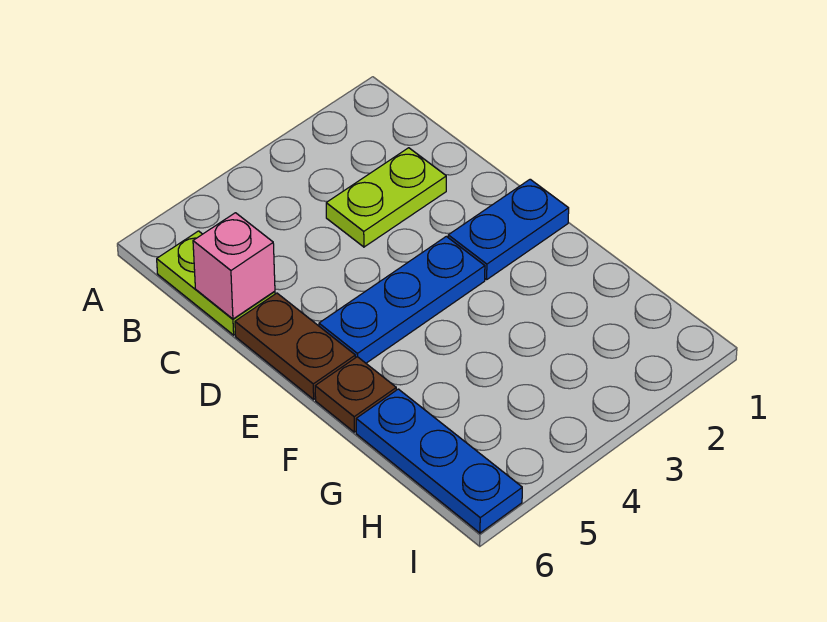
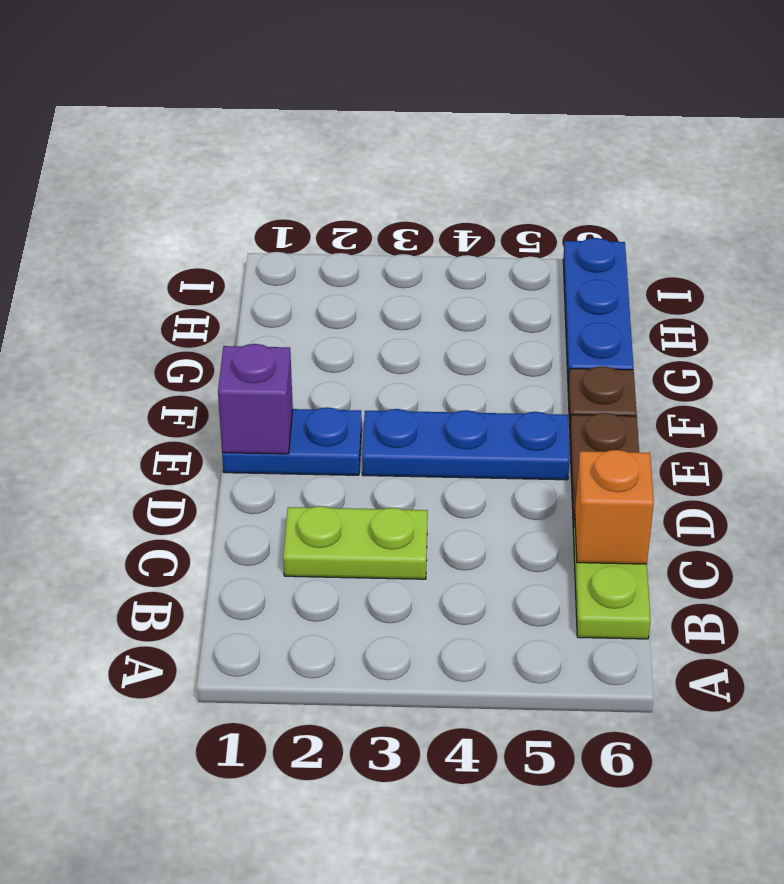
pink brick C6 level 2 -> orange brick C6 level 2
none -> purple brick E1 level 2

